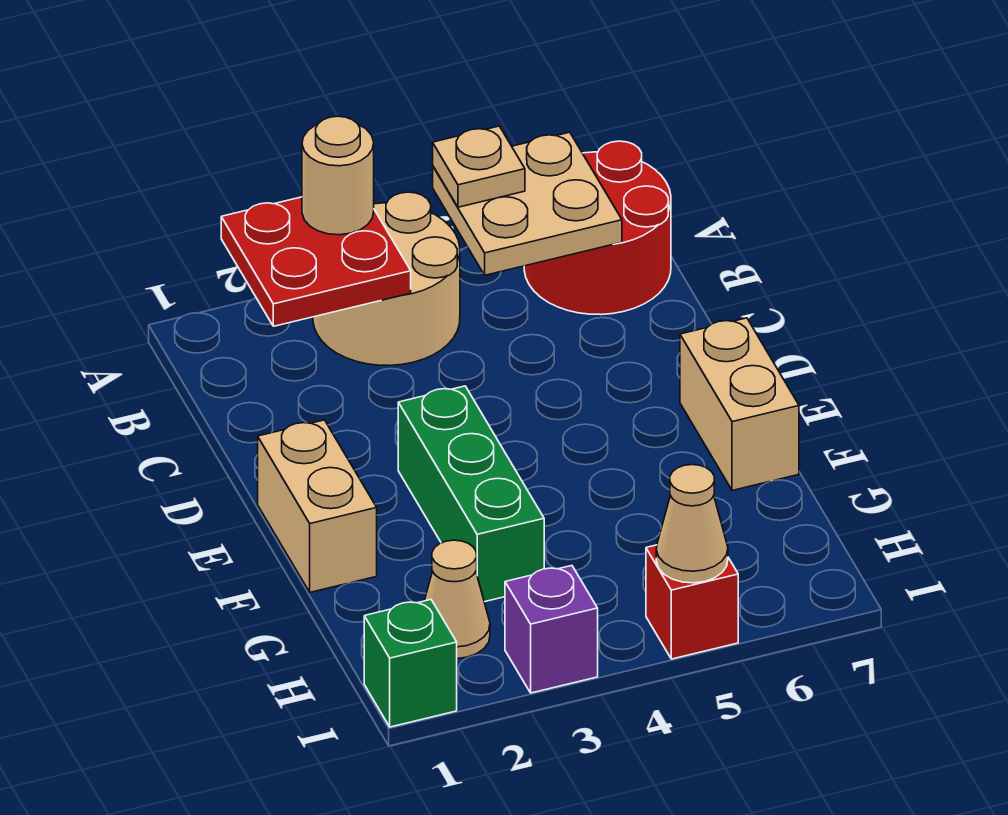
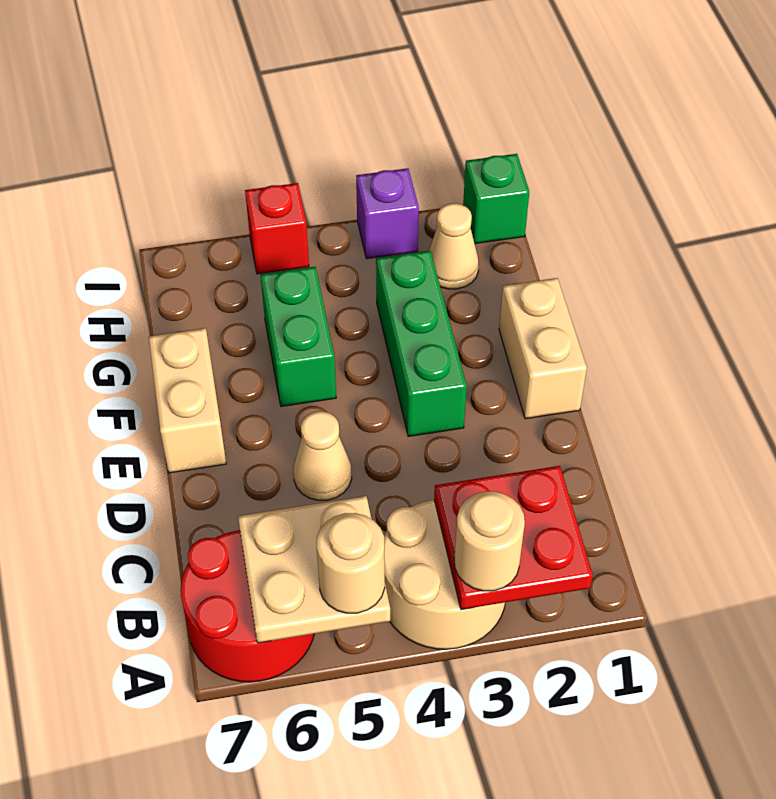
tan plate A5 level 3 -> tan round brick A5 level 3
none -> green brick F5:G5 level 1
tan cone I5 level 2 -> tan cone D5 level 1

